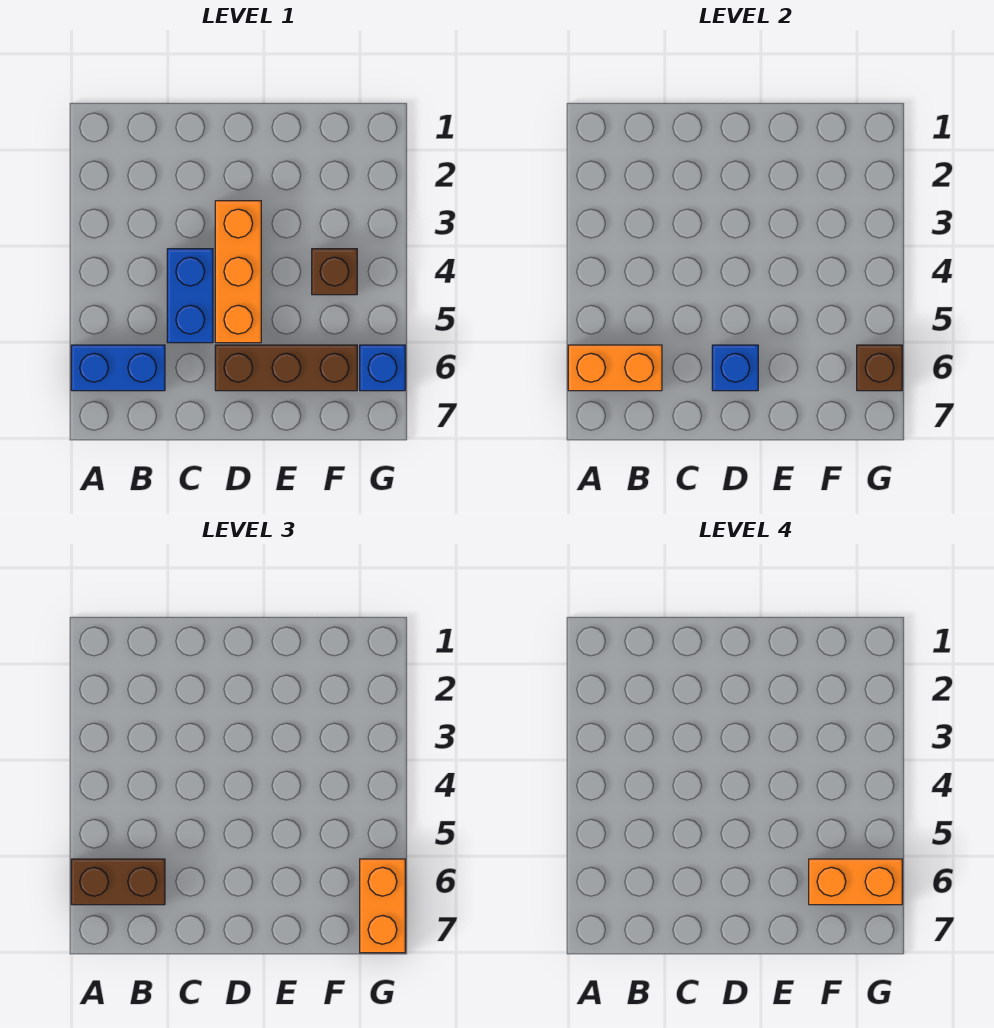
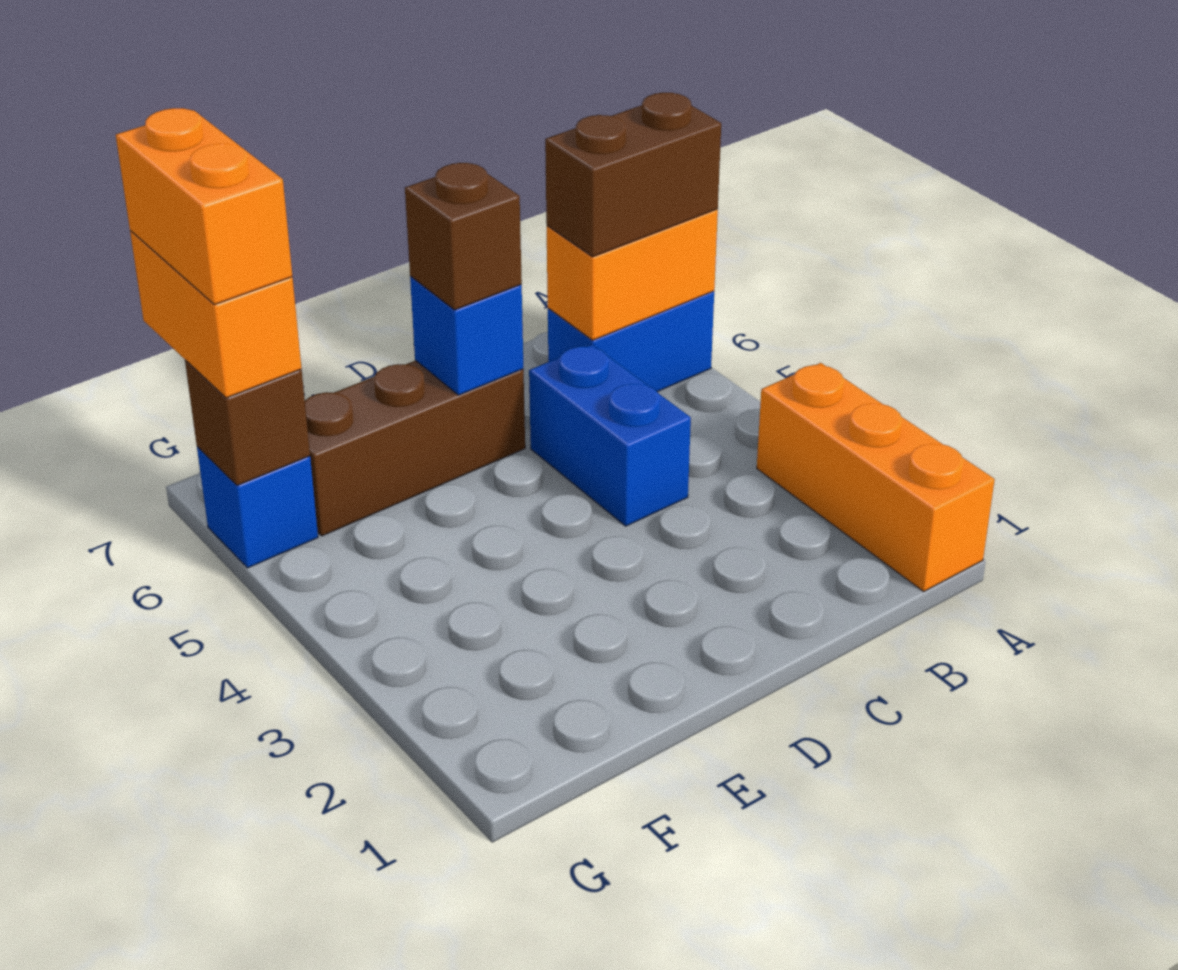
orange brick D3:D5 level 1 -> orange brick A1:A3 level 1
brown brick F4 level 1 -> brown brick D6 level 3
orange brick F6:G6 level 4 -> orange brick G6:G7 level 4

